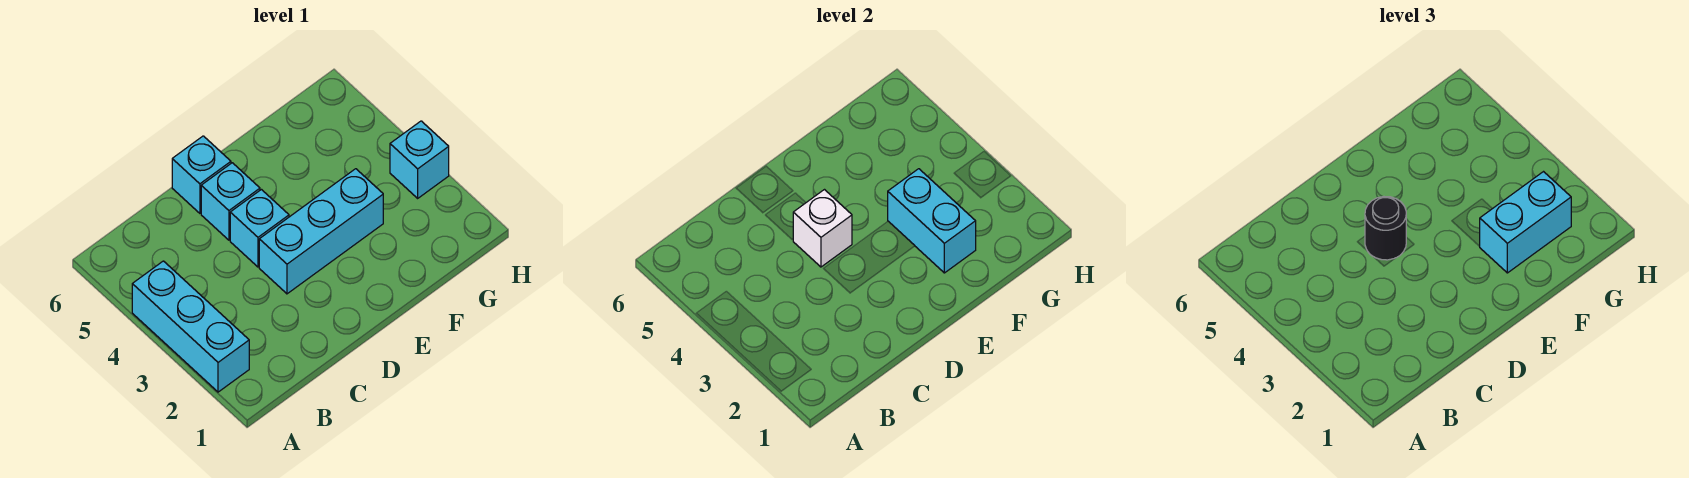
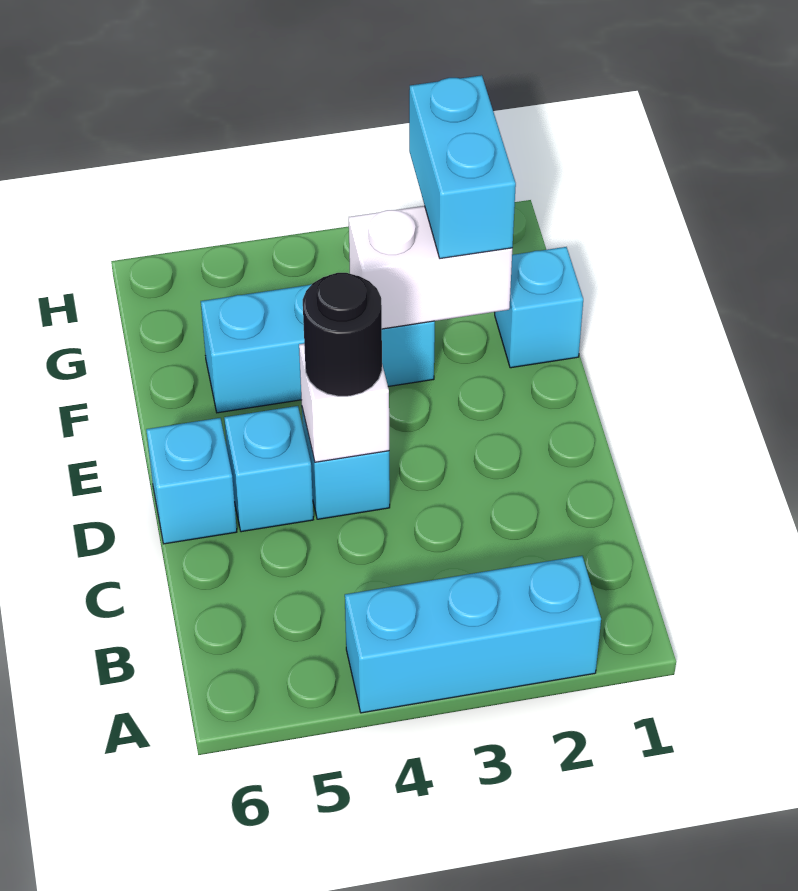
cyan brick D3:F3 level 1 -> cyan brick F3:F5 level 1
cyan brick F2:F3 level 2 -> white brick F2:F3 level 2
cyan brick H3 level 1 -> cyan brick F1 level 1

